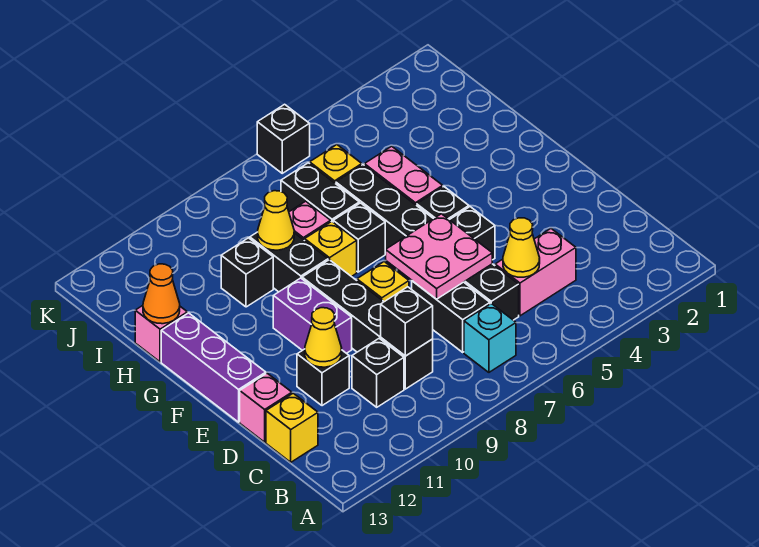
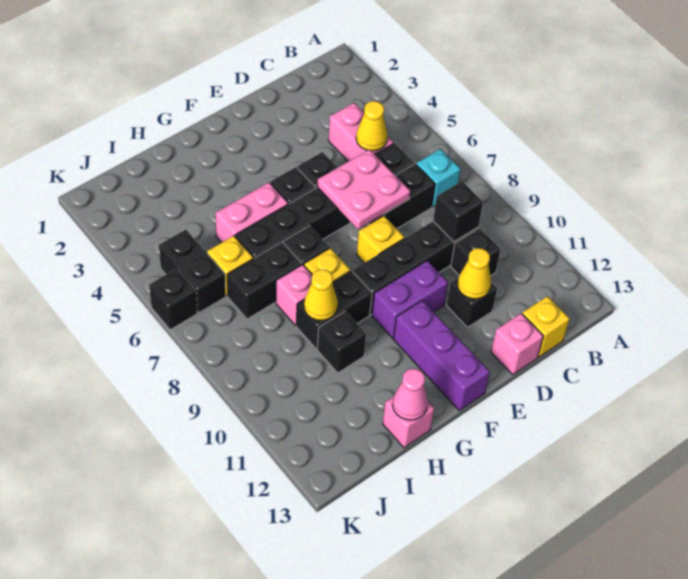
purple brick E13:G13 level 1 -> purple brick F11:F13 level 1
orange cone H13 level 2 -> pink cone H13 level 2
none -> black brick J5:J6 level 1

